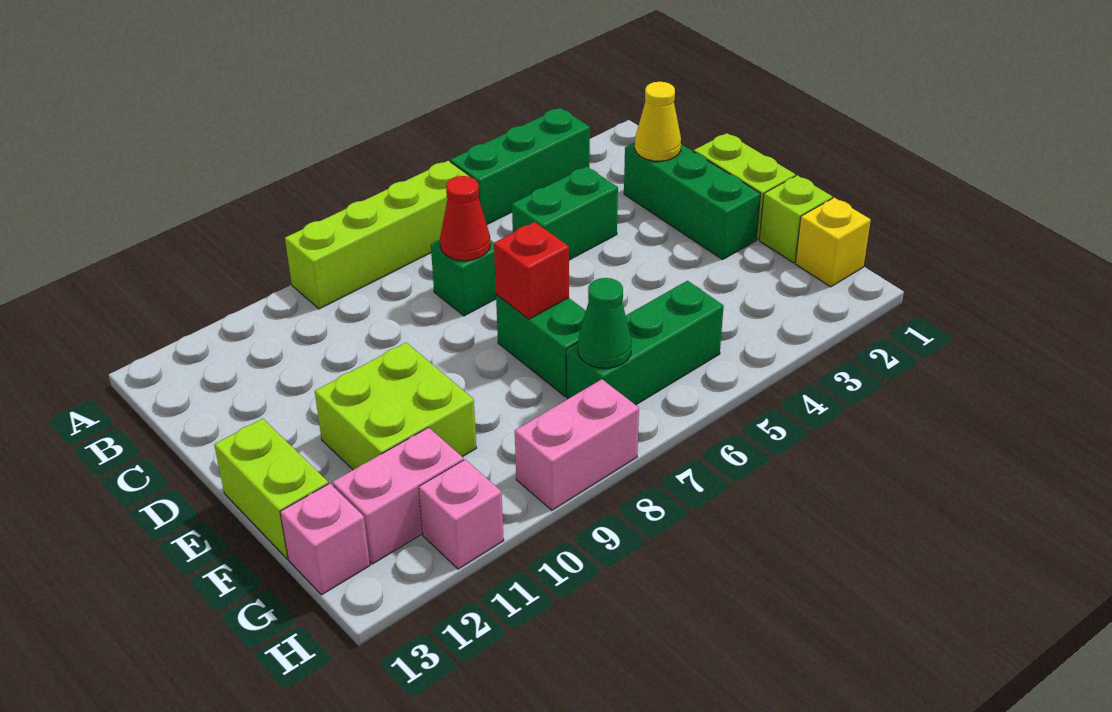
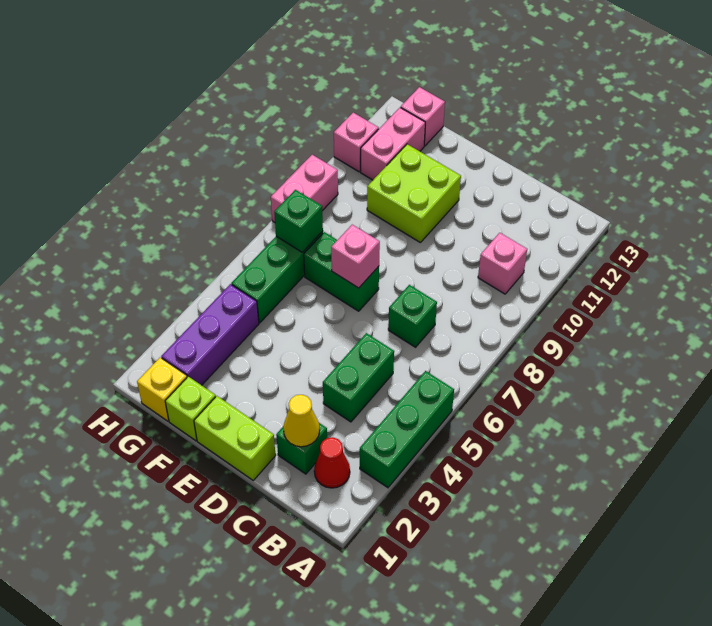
lime brick A6:A9 level 1 -> none
none -> pink brick B10 level 1
green brick C2:E2 level 1 -> green brick C2 level 1
red cone C7 level 2 -> red cone B2 level 1
red brick E7 level 2 -> pink brick E7 level 2
lime brick E13:F13 level 1 -> none
none -> purple brick G2:G4 level 1
green cone G7 level 2 -> green brick G7 level 2

